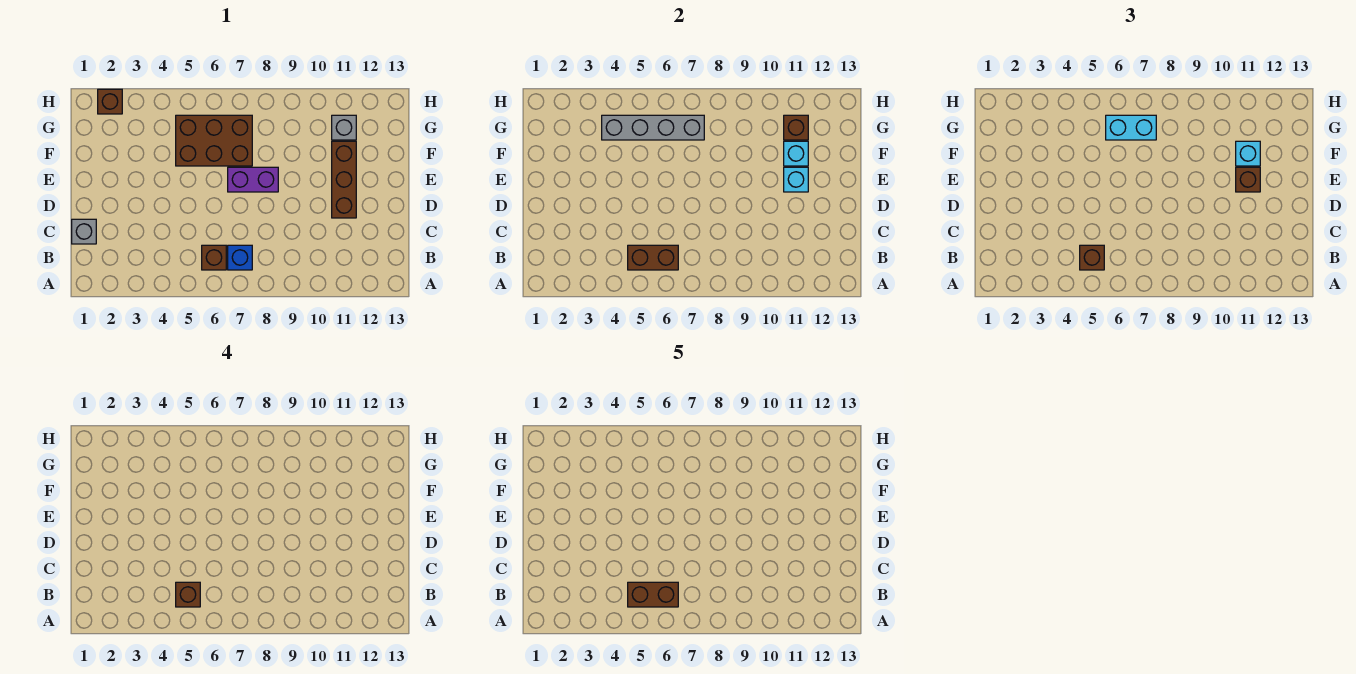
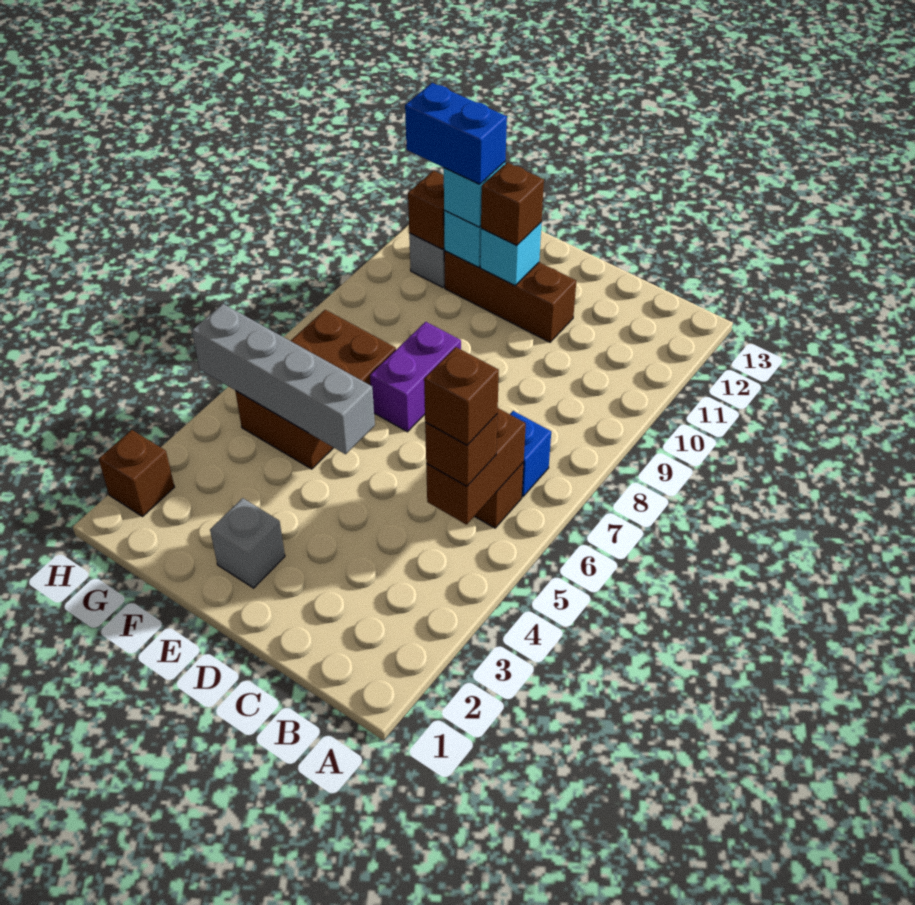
brown brick B5:B6 level 5 -> none
grey brick C1 level 1 -> grey brick E2 level 1
none -> blue brick F11:G11 level 4
grey brick G4:G7 level 2 -> grey brick E5:H5 level 2
cyan brick G6:G7 level 3 -> none

